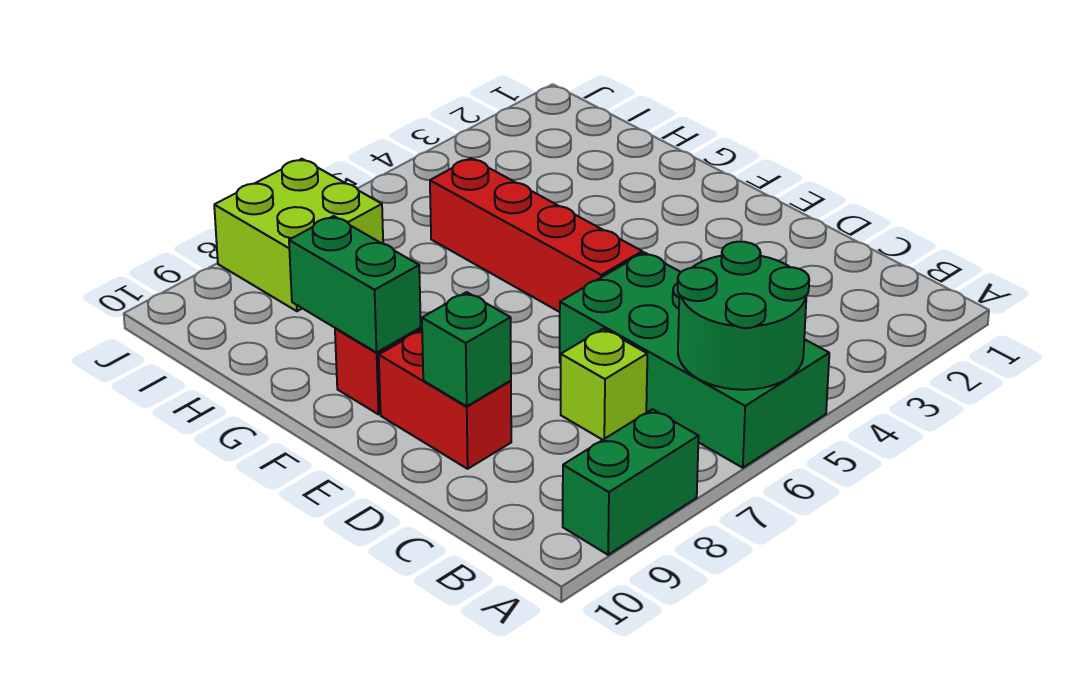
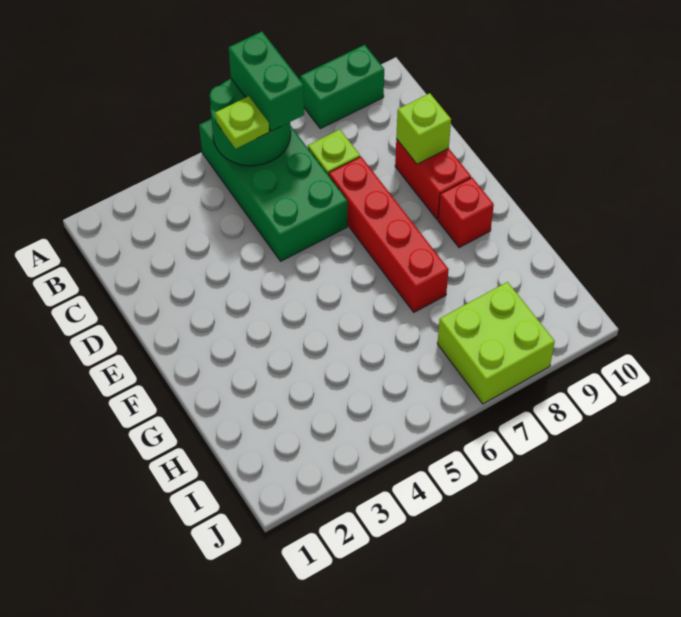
none -> lime plate B5 level 3
green brick D9 level 2 -> lime brick D9 level 2
red brick E5:H5 level 1 -> red brick D7:G7 level 1
green brick F9:G9 level 2 -> green brick A6:B6 level 3

